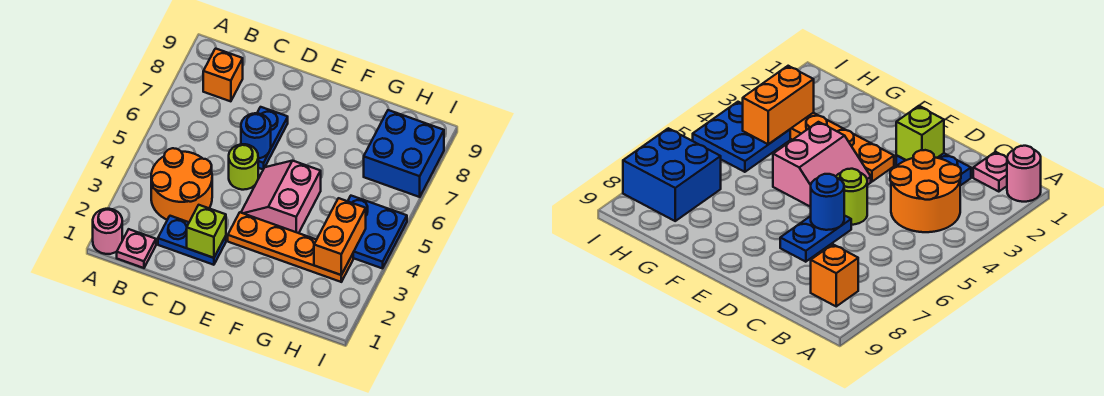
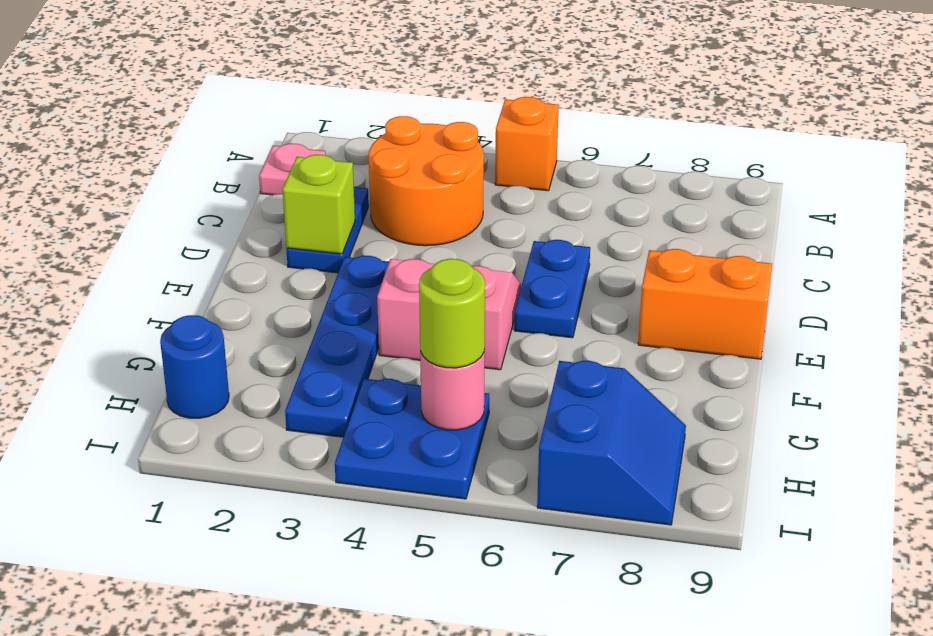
pink round brick A1 level 1 -> pink round brick H5 level 2
orange brick B8 level 1 -> orange brick A5 level 1
lime round brick D5 level 1 -> lime round brick H5 level 3
blue plate D6:D7 level 1 -> blue plate D6:E6 level 1
blue round brick D6 level 2 -> blue round brick H1 level 1
orange plate E3:H3 level 1 -> blue plate E3:H3 level 1
orange brick H3:H4 level 2 -> orange brick E8:E9 level 1
blue brick H7:I8 level 1 -> blue slope H7:I8 level 1 top 7

